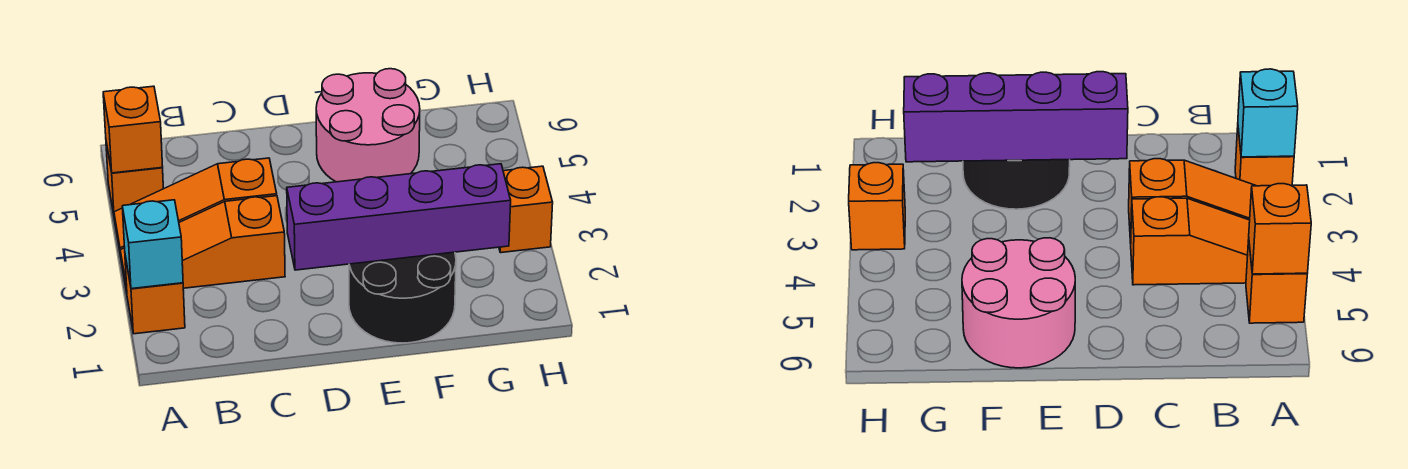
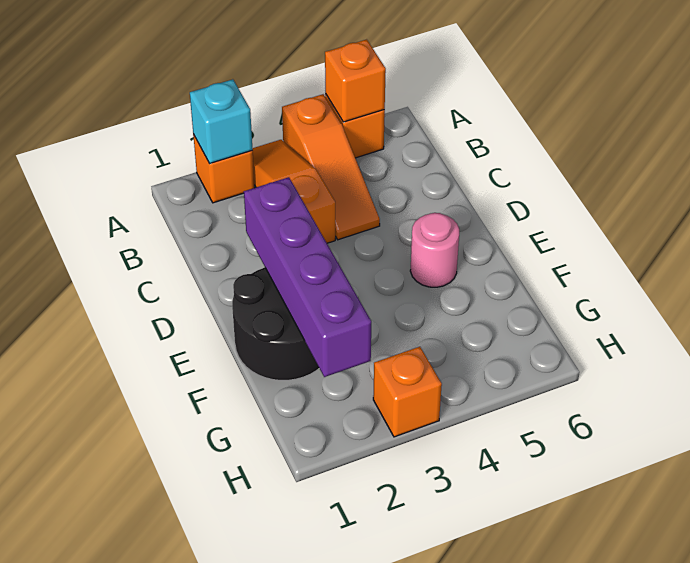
orange slope A4:C4 level 1 top C -> orange slope A4:C4 level 1 top A
pink round brick E5:F6 level 1 -> pink round brick E5 level 1

